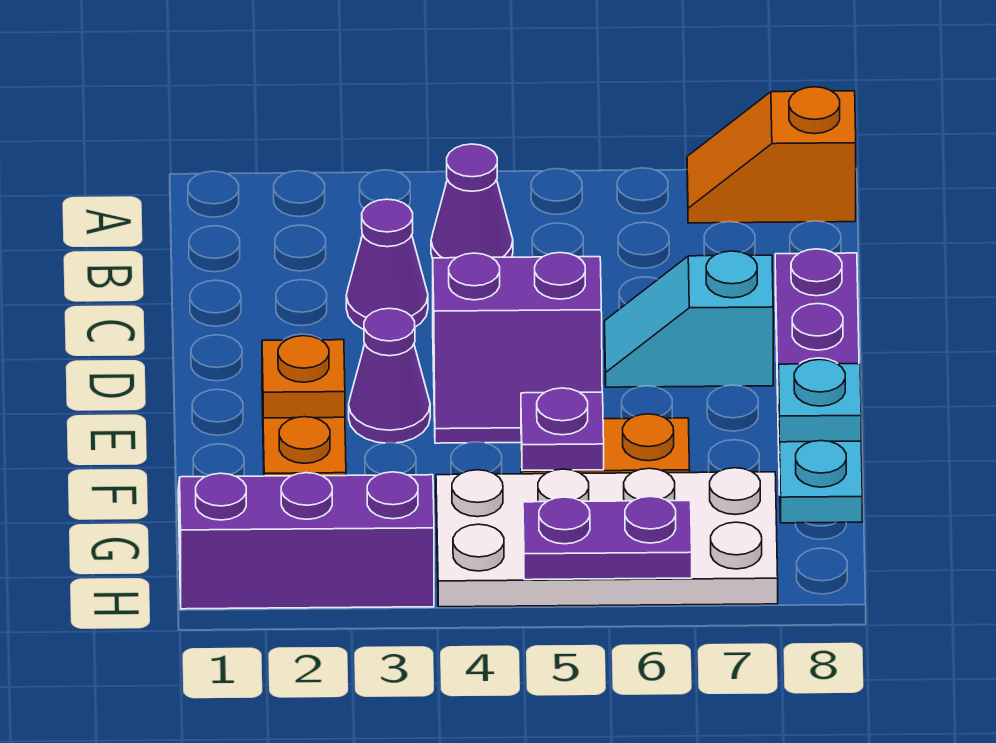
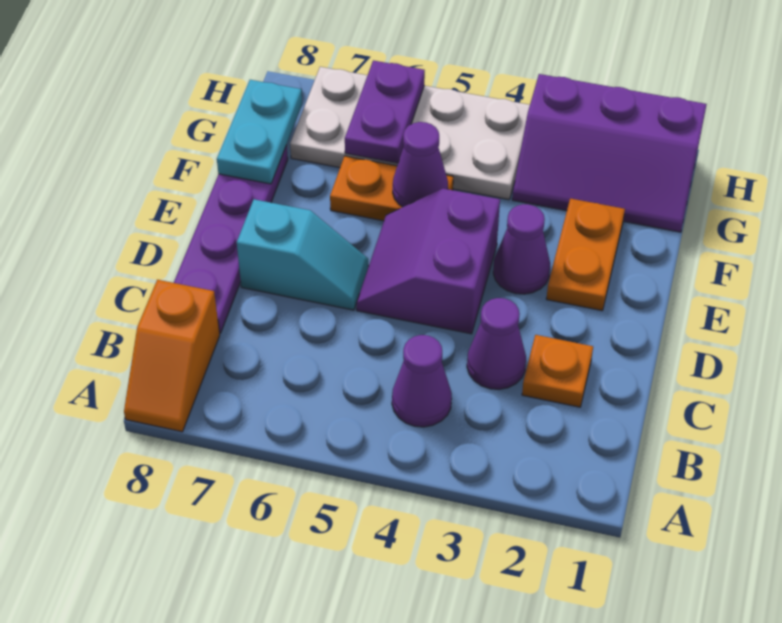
orange slope A7:A8 level 1 top 8 -> orange slope A8:B8 level 1 top B
purple slope D4:E5 level 1 top D -> purple slope D4:E5 level 1 top 4
orange plate E2 level 2 -> orange plate C2 level 1
purple plate F5 level 2 -> purple cone F5 level 2
cyan plate F8 level 3 -> none
purple plate H5:H6 level 2 -> purple plate G6:H6 level 2

